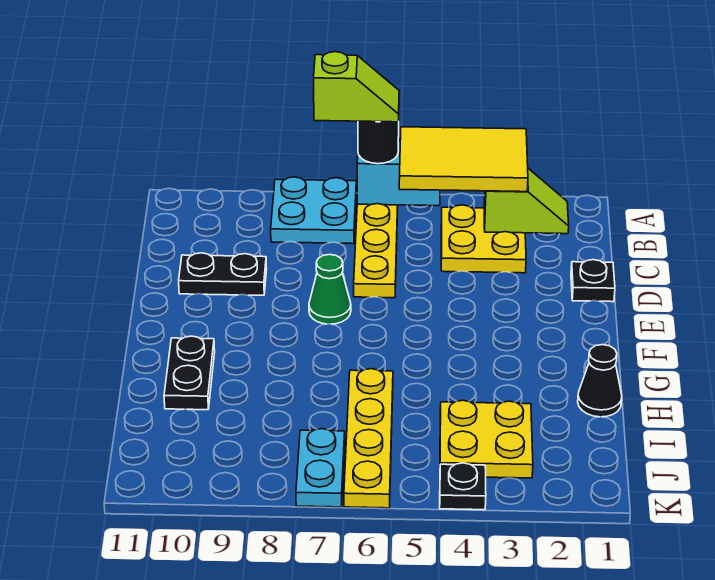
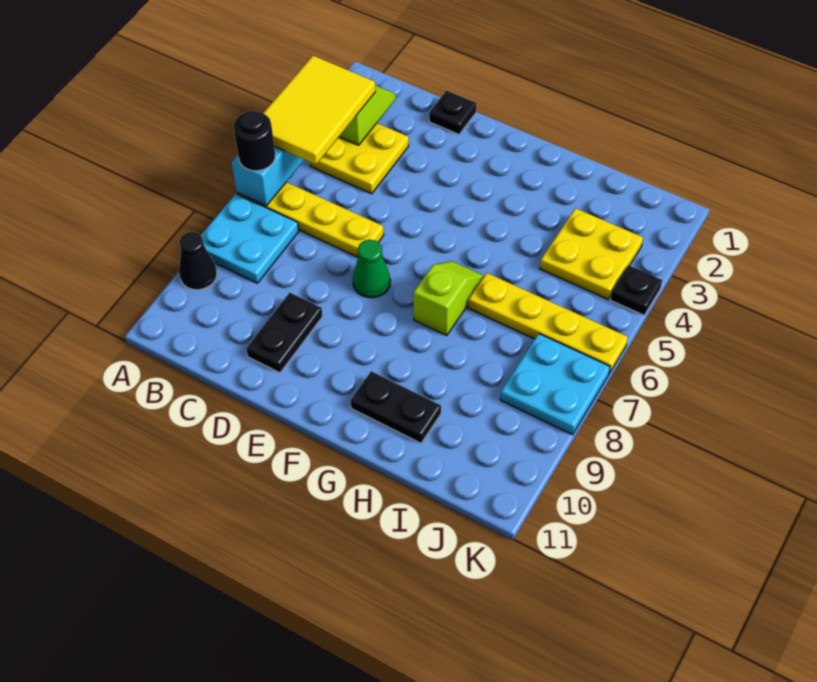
lime slope A6:A7 level 4 top 7 -> lime slope G6:G7 level 1 top 7
black cone H1 level 1 -> black cone A9 level 1
cyan plate J7:K7 level 1 -> cyan plate J7:K8 level 1

